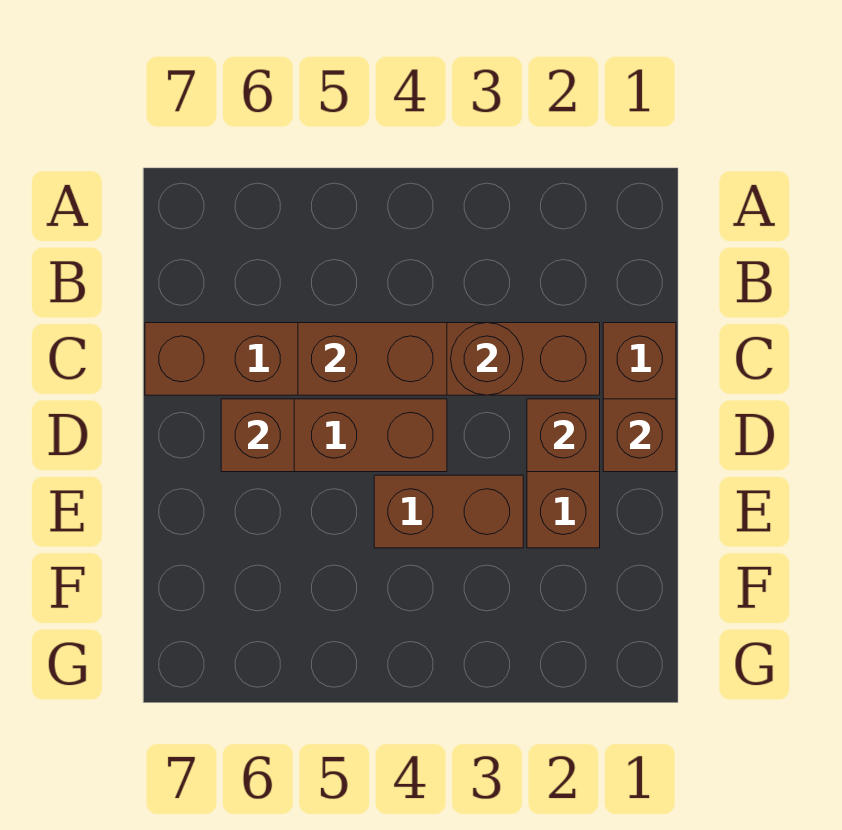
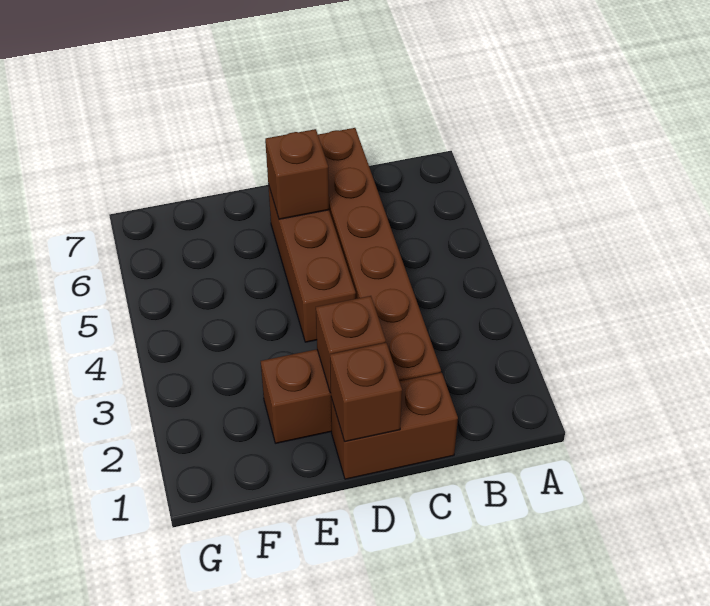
brown round brick C3 level 2 -> none
brown brick C4:C5 level 2 -> none
brown brick E3:E4 level 1 -> none

